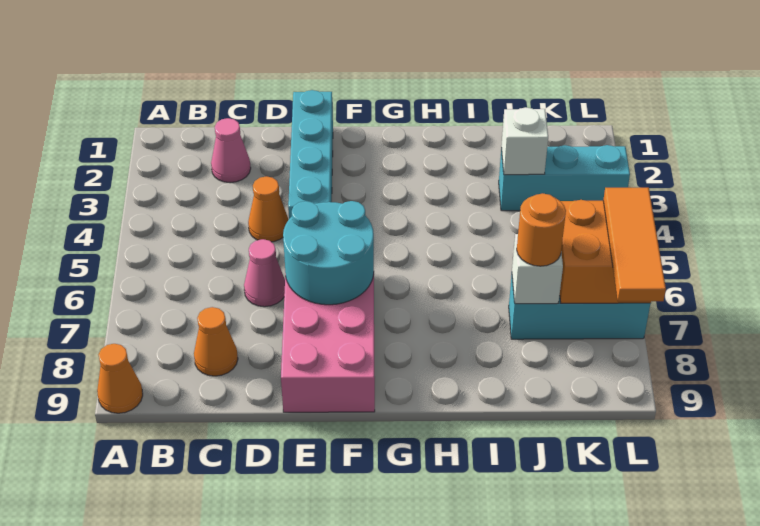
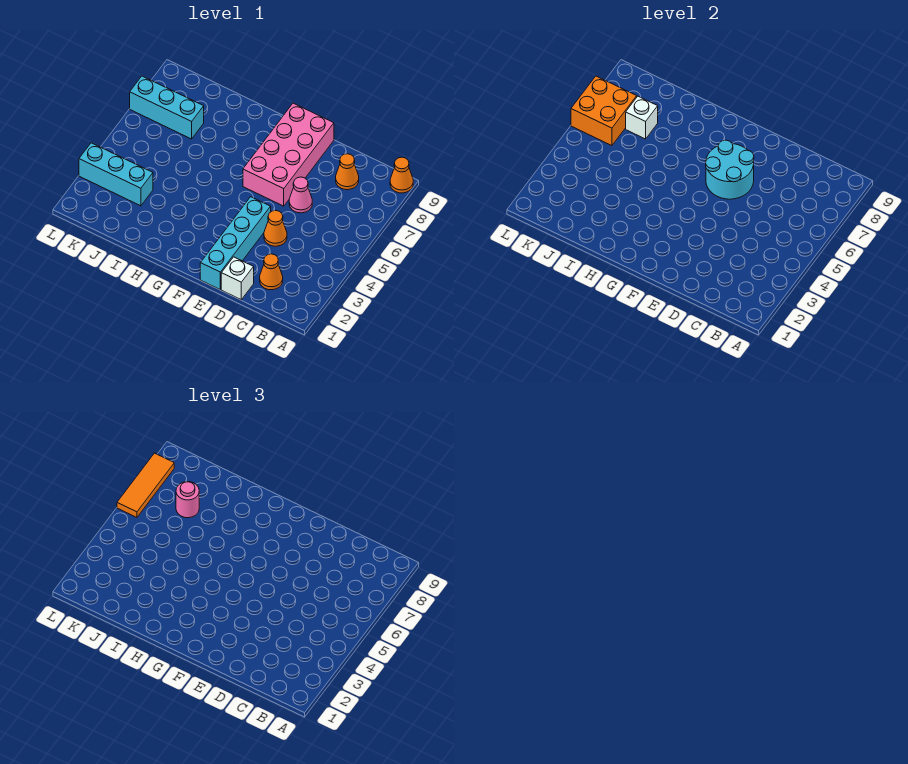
pink cone C2 level 1 -> orange cone C2 level 1
white brick J3 level 2 -> white brick D1 level 1
orange round brick J7 level 3 -> pink round brick J7 level 3

